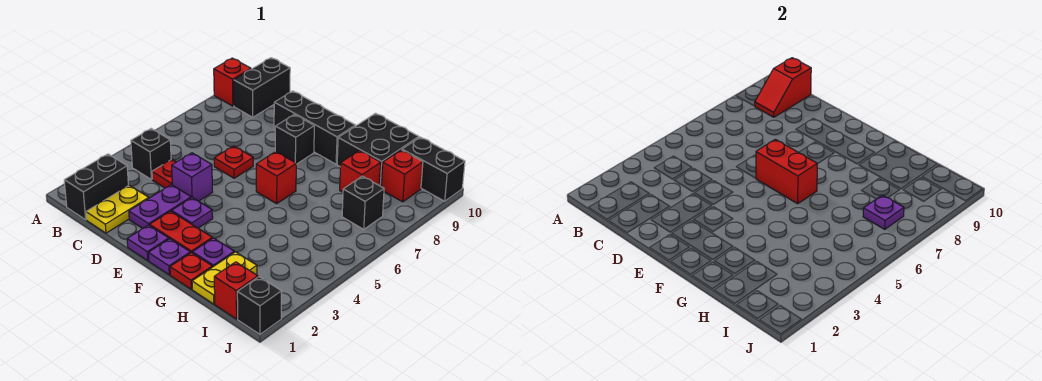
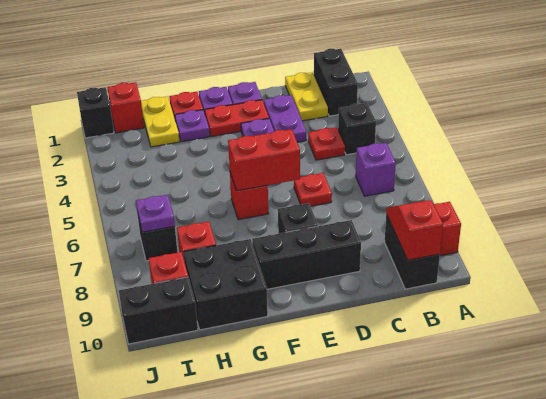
purple brick D4 level 1 -> purple brick B6 level 1

